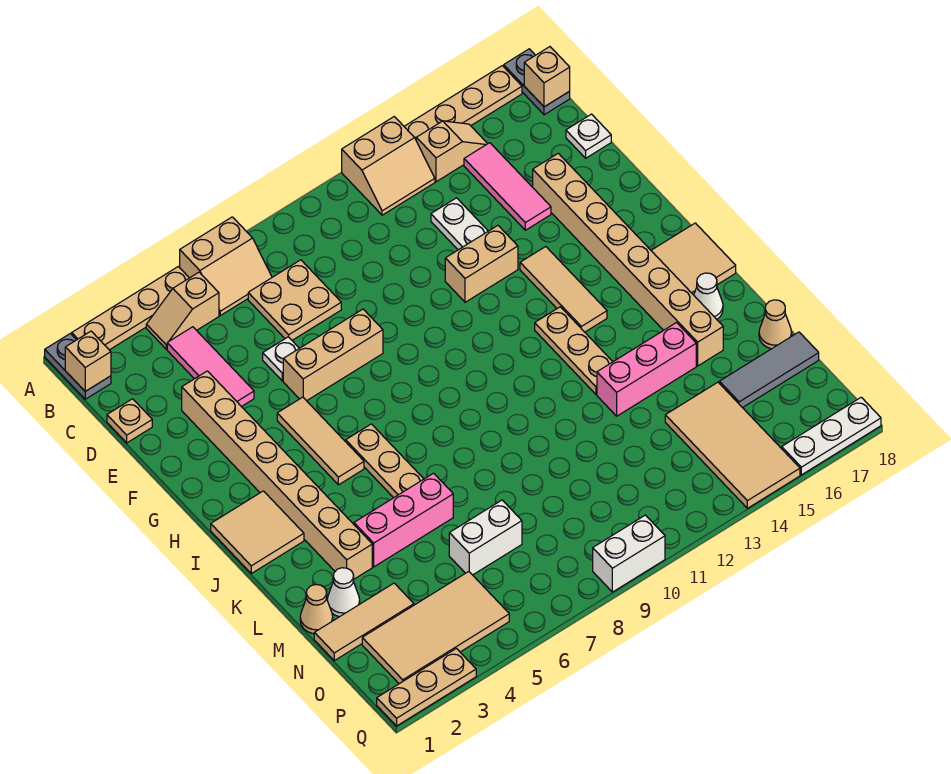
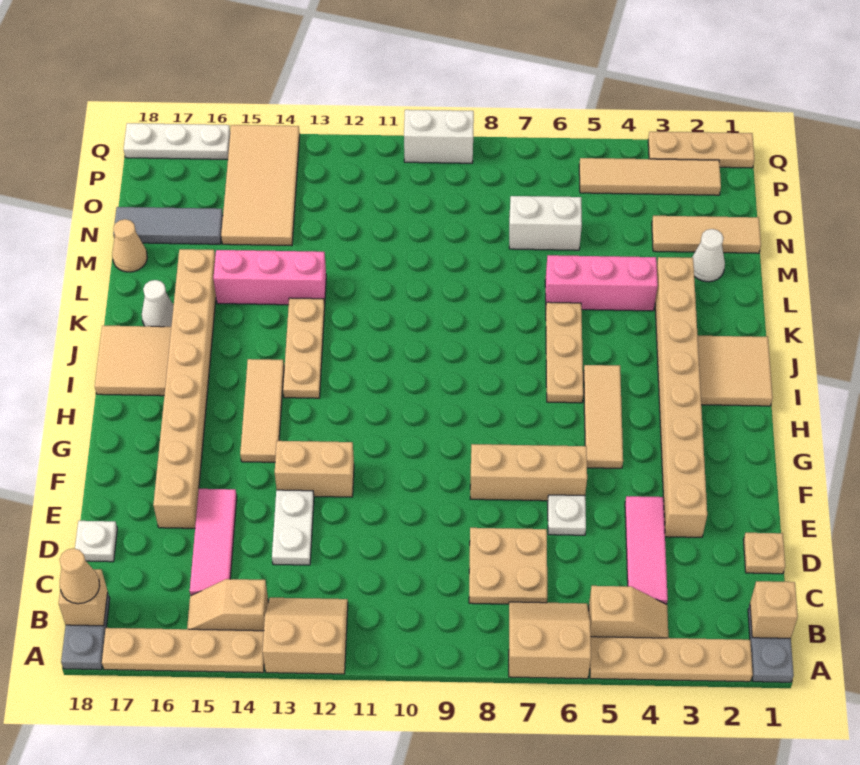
tan cone M1 level 1 -> tan cone B18 level 3
tan tile O2:P5 level 1 -> tan tile P2:P5 level 1

